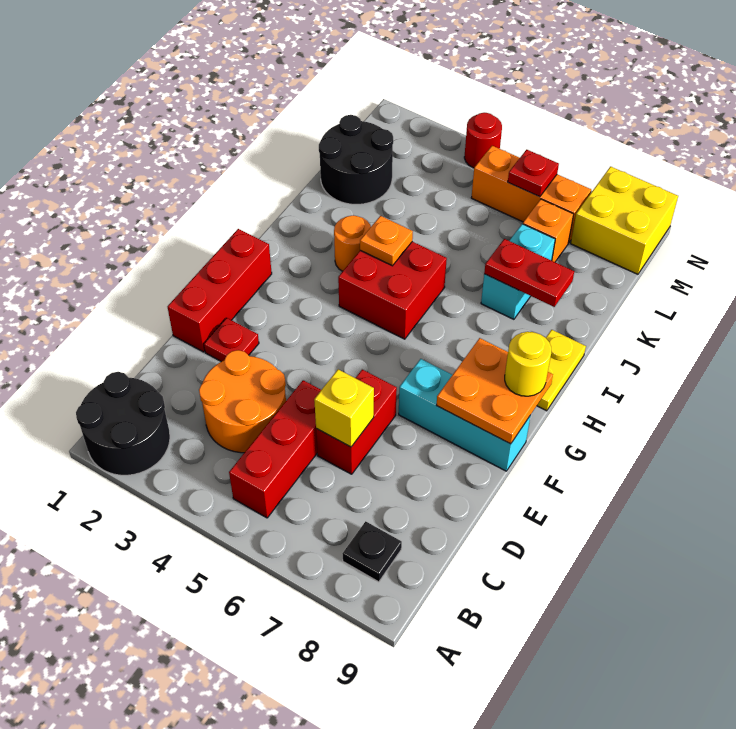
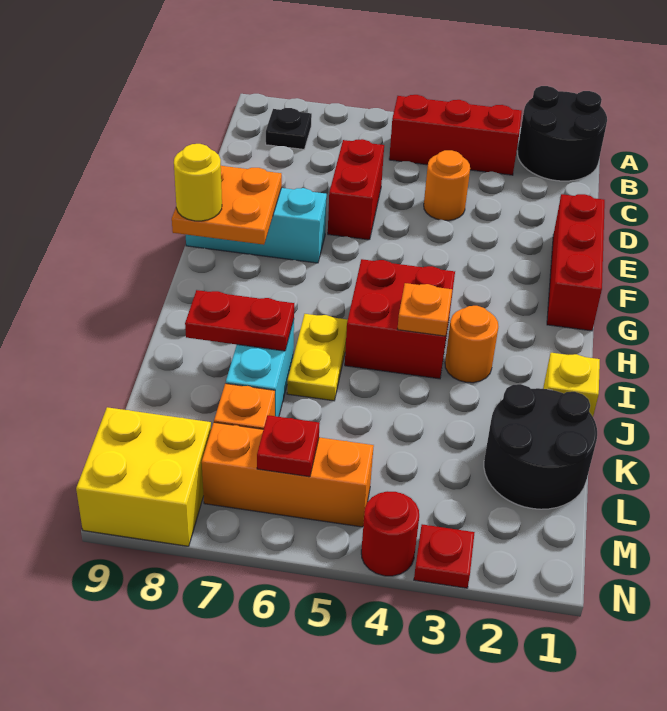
red brick B5:D5 level 1 -> red brick B3:B5 level 1
orange round brick C3:D4 level 1 -> orange round brick D4 level 1
yellow brick D6 level 2 -> yellow brick J1 level 1
red plate E2 level 1 -> red plate N3 level 1
yellow plate H9:I9 level 1 -> yellow plate I6:J6 level 1

